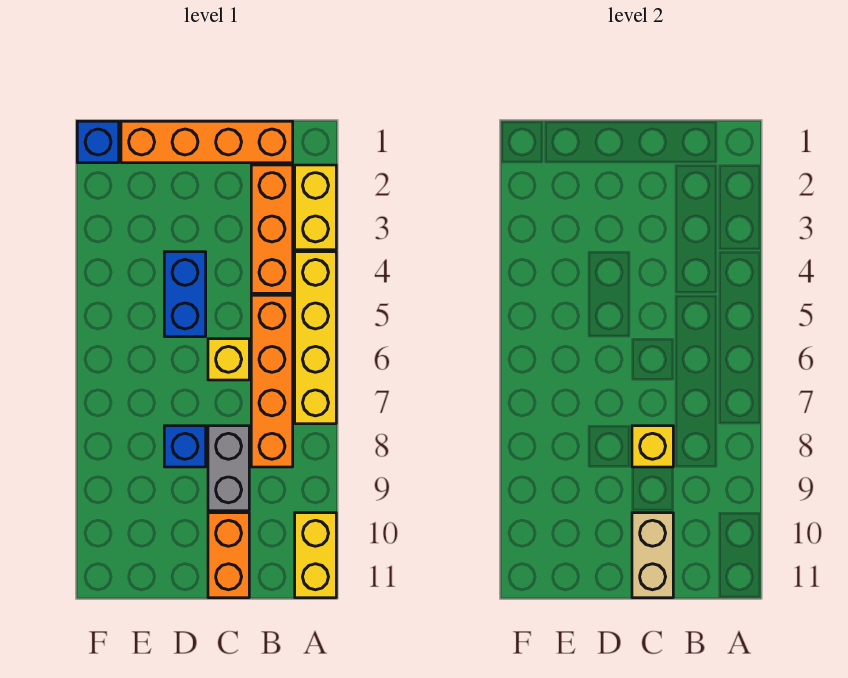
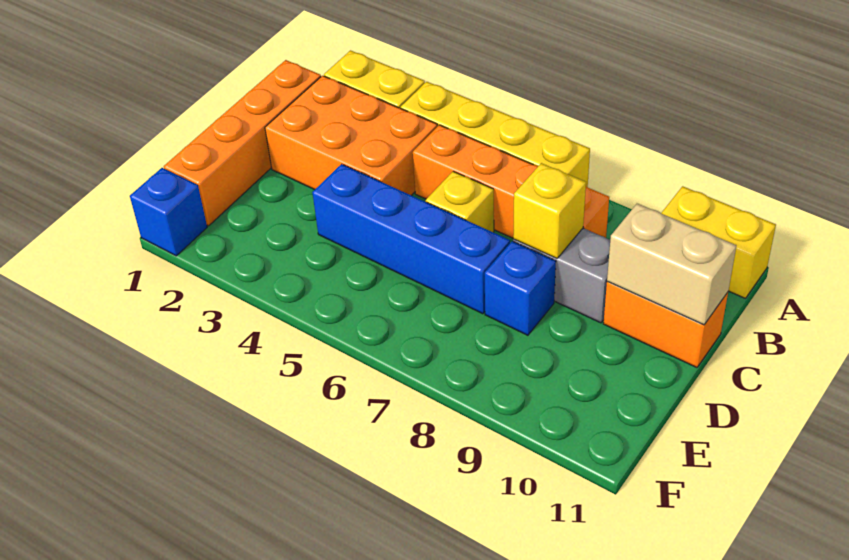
orange brick B2:B4 level 1 -> orange brick B2:C4 level 1
blue brick D4:D5 level 1 -> blue brick D4:D7 level 1

